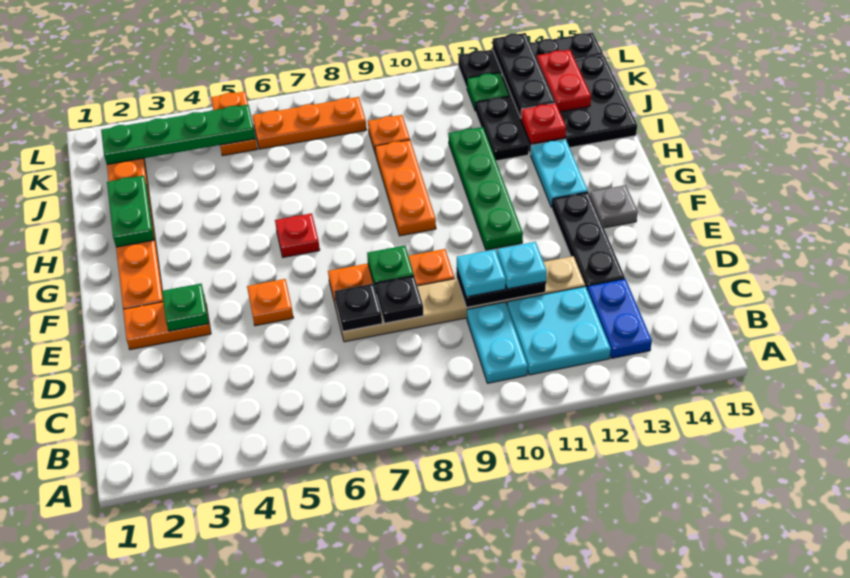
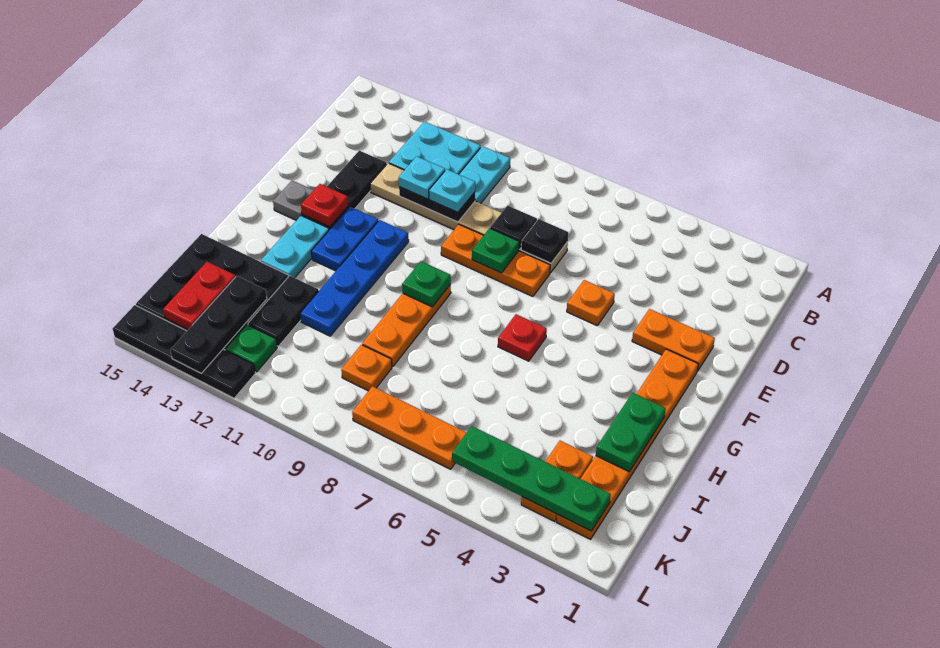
blue plate B13:C13 level 1 -> blue plate F12:G12 level 1
green plate E3 level 2 -> green plate G9 level 2
green plate F11:I11 level 1 -> blue plate F11:I11 level 1
red plate I13 level 2 -> red plate F13 level 2
orange plate K5:L5 level 1 -> orange plate J3:K3 level 1

